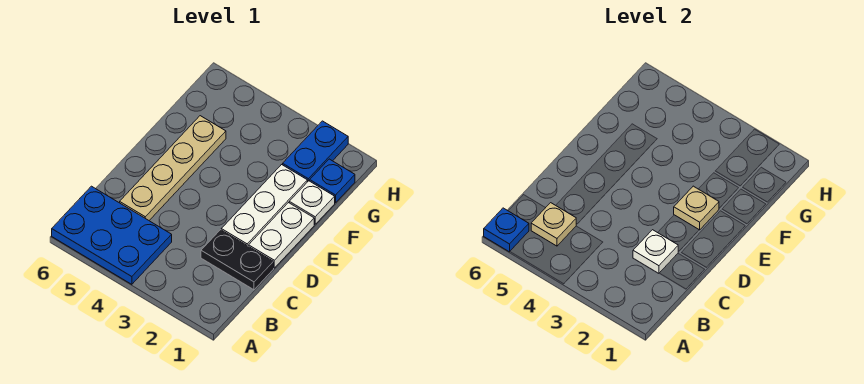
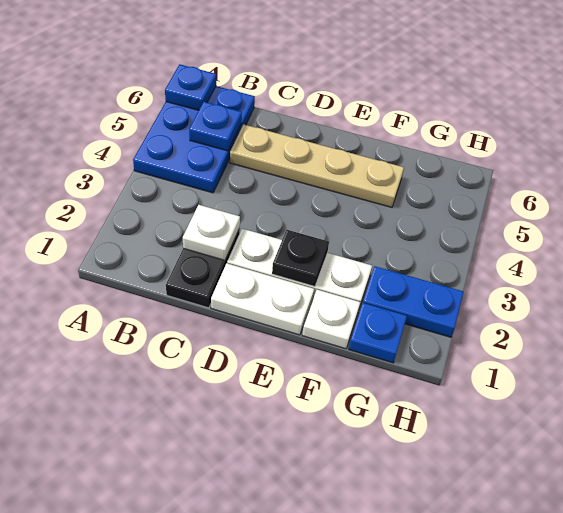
tan plate B5 level 2 -> blue plate B5 level 2
tan plate E2 level 2 -> black plate E2 level 2

